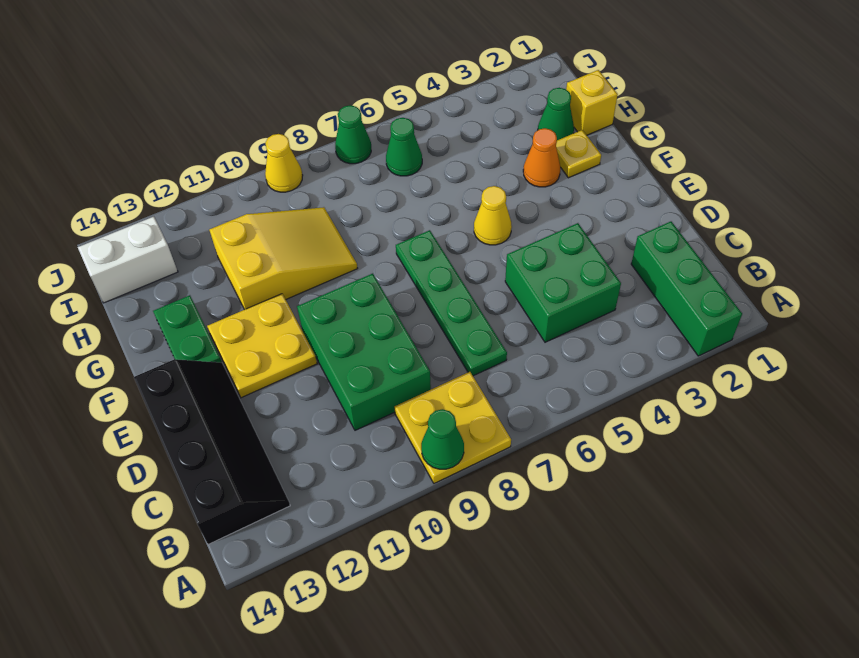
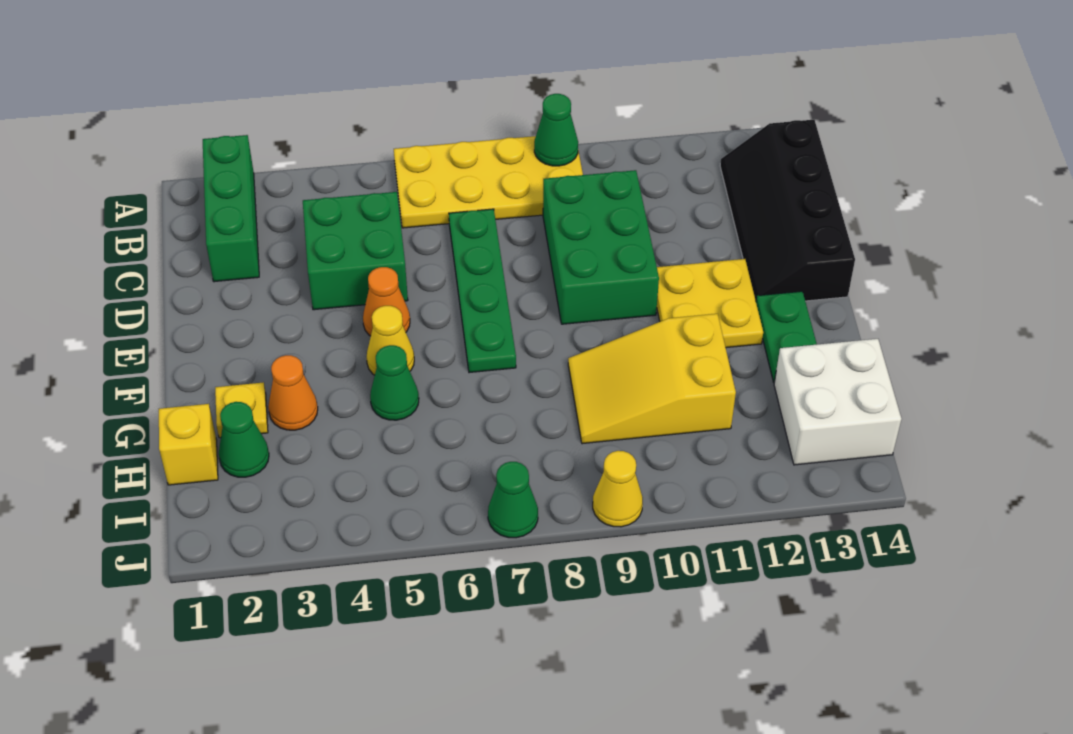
yellow plate A8:B9 level 1 -> yellow plate A6:B9 level 1
none -> orange cone E5 level 1
green cone I6 level 1 -> green cone G5 level 1
white brick I13:I14 level 1 -> white brick H13:I14 level 1

